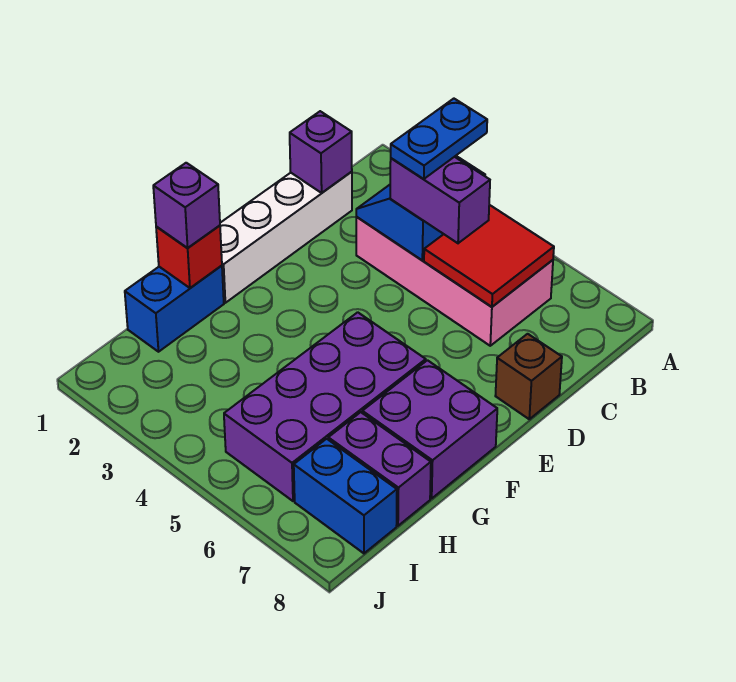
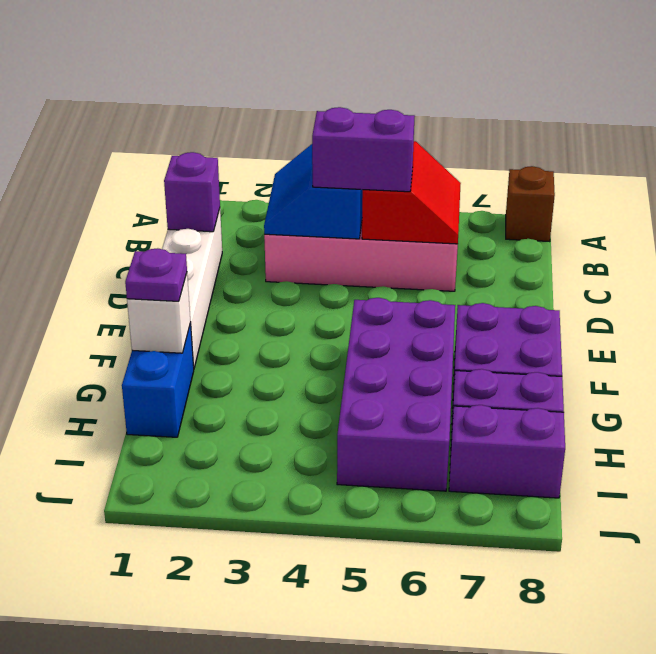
blue plate B4:C4 level 4 -> none
red tile B5:C6 level 2 -> red slope B5:C6 level 2 top 5
brown brick D8 level 1 -> brown brick A8 level 1
red brick G1 level 2 -> white brick G1 level 2
purple brick G1 level 3 -> purple plate G1 level 3
blue brick I7:I8 level 1 -> purple brick I7:I8 level 1

